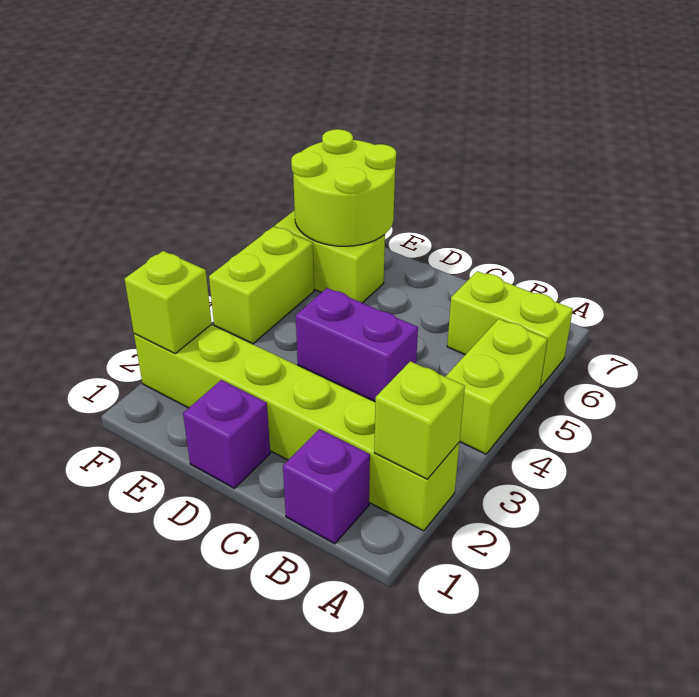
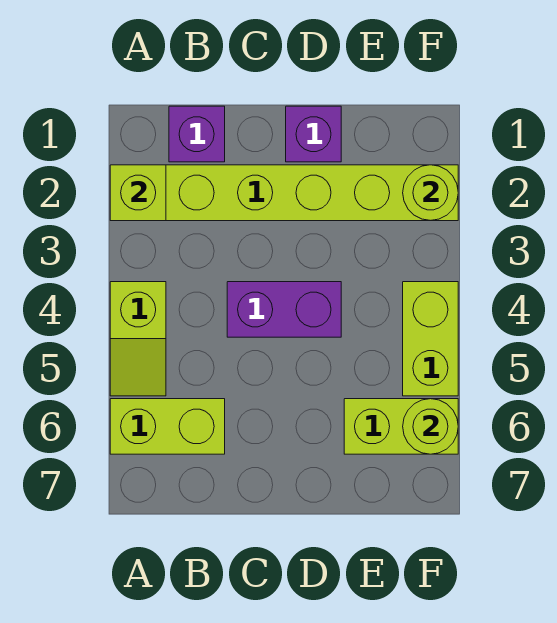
lime brick A4:A5 level 1 -> lime slope A4:A5 level 1 top 4
lime round brick E6:F7 level 2 -> lime round brick F6 level 2
lime brick F2 level 2 -> lime round brick F2 level 2

